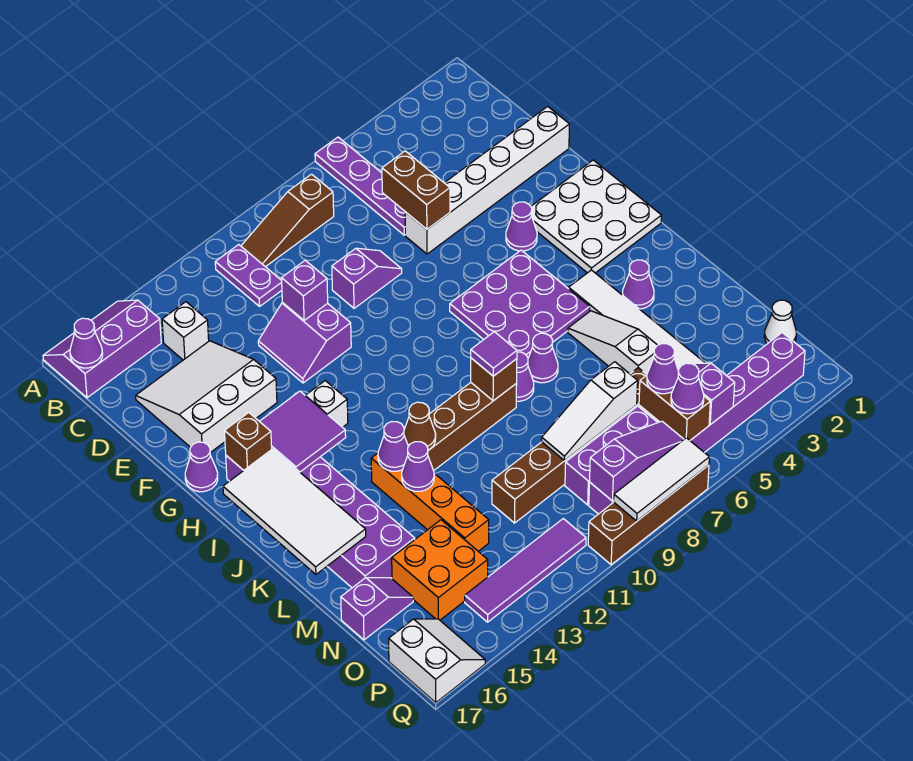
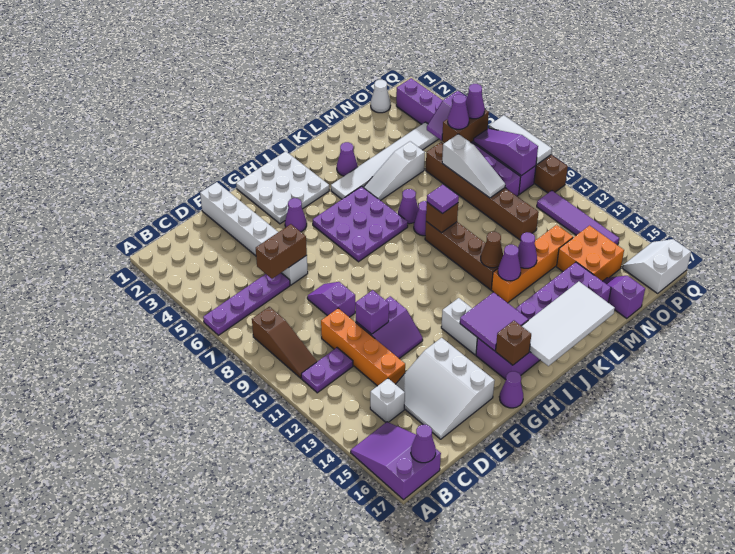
purple slope A15:B17 level 1 top B -> purple slope A15:B17 level 1 top 17
none -> orange brick D10:D13 level 1

